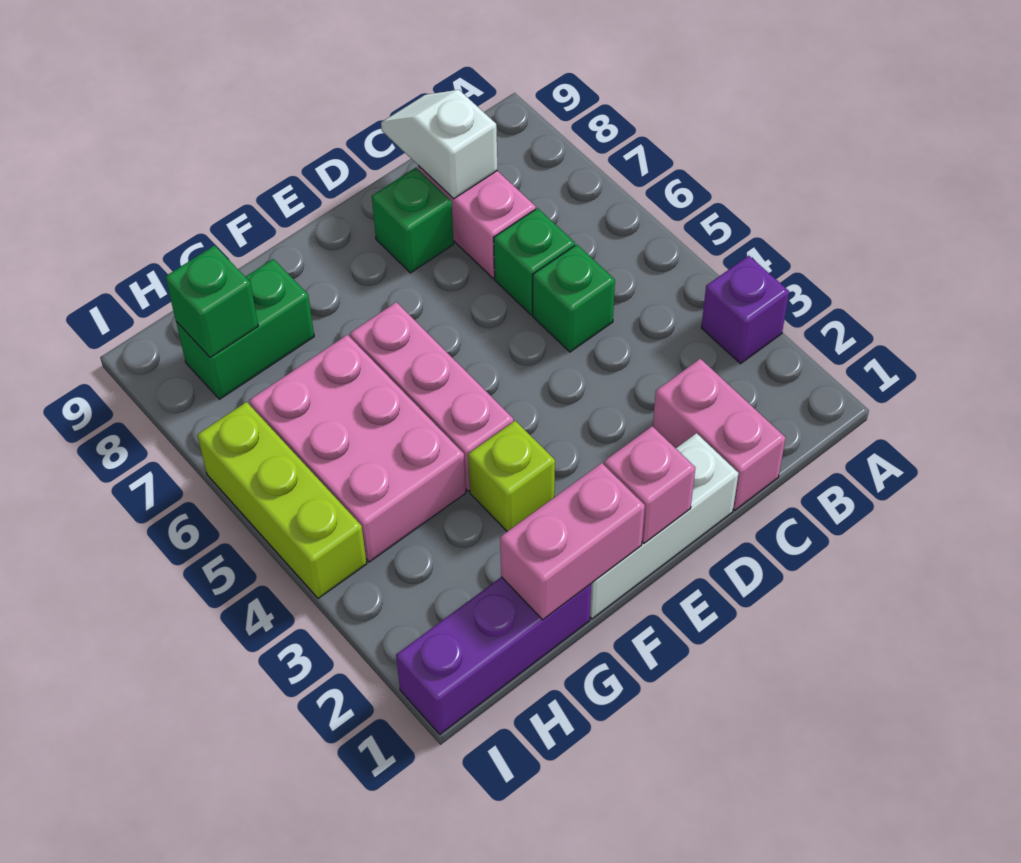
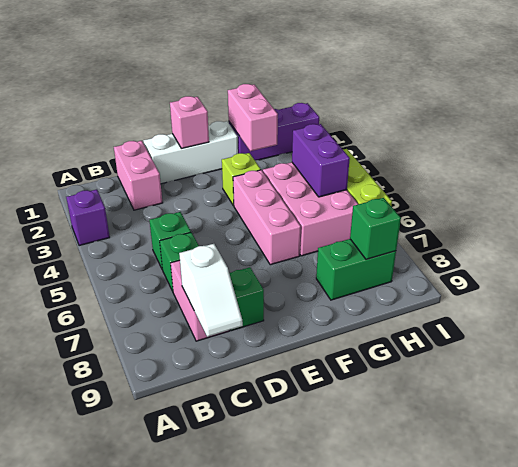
pink brick F1:G1 level 2 -> pink brick G1:G2 level 2
none -> purple brick H4:H5 level 2

